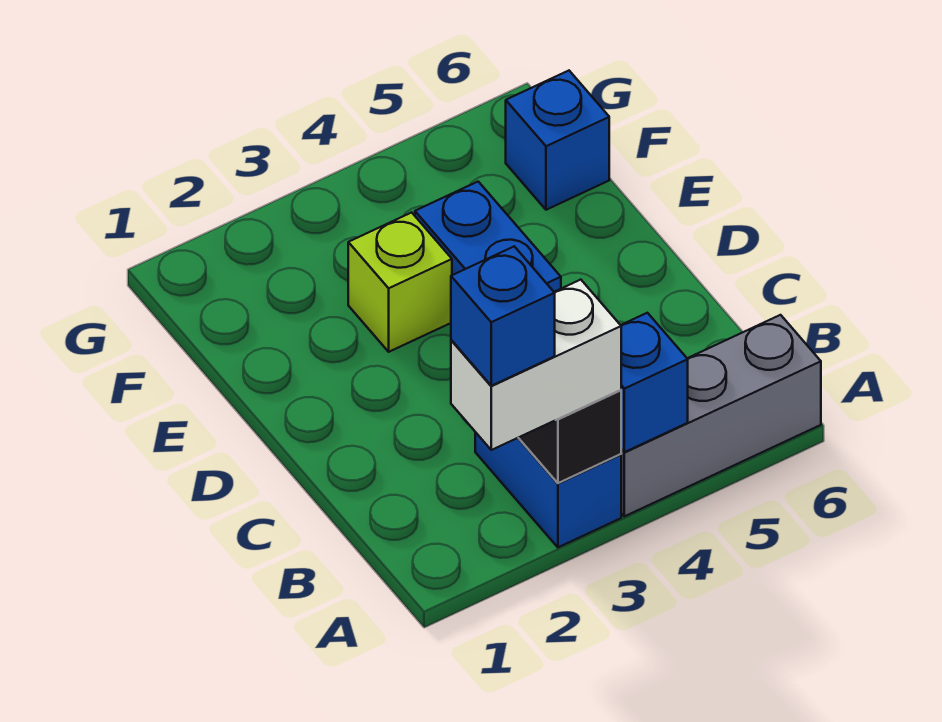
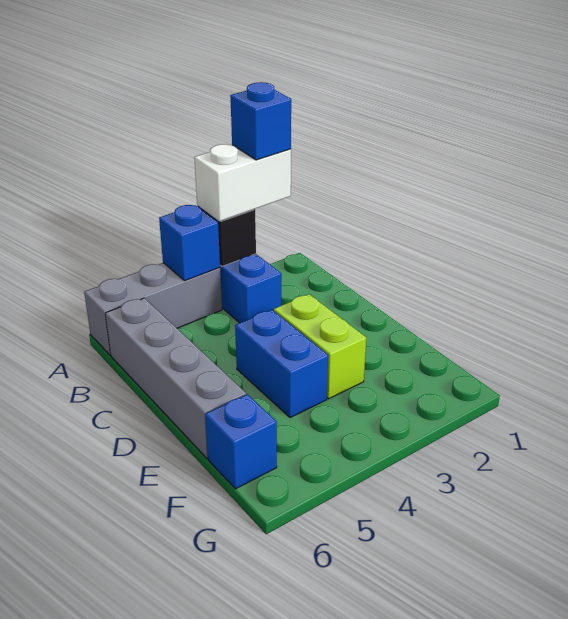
none -> grey brick B6:E6 level 1
lime brick E3 level 1 -> lime brick D3:E3 level 1

